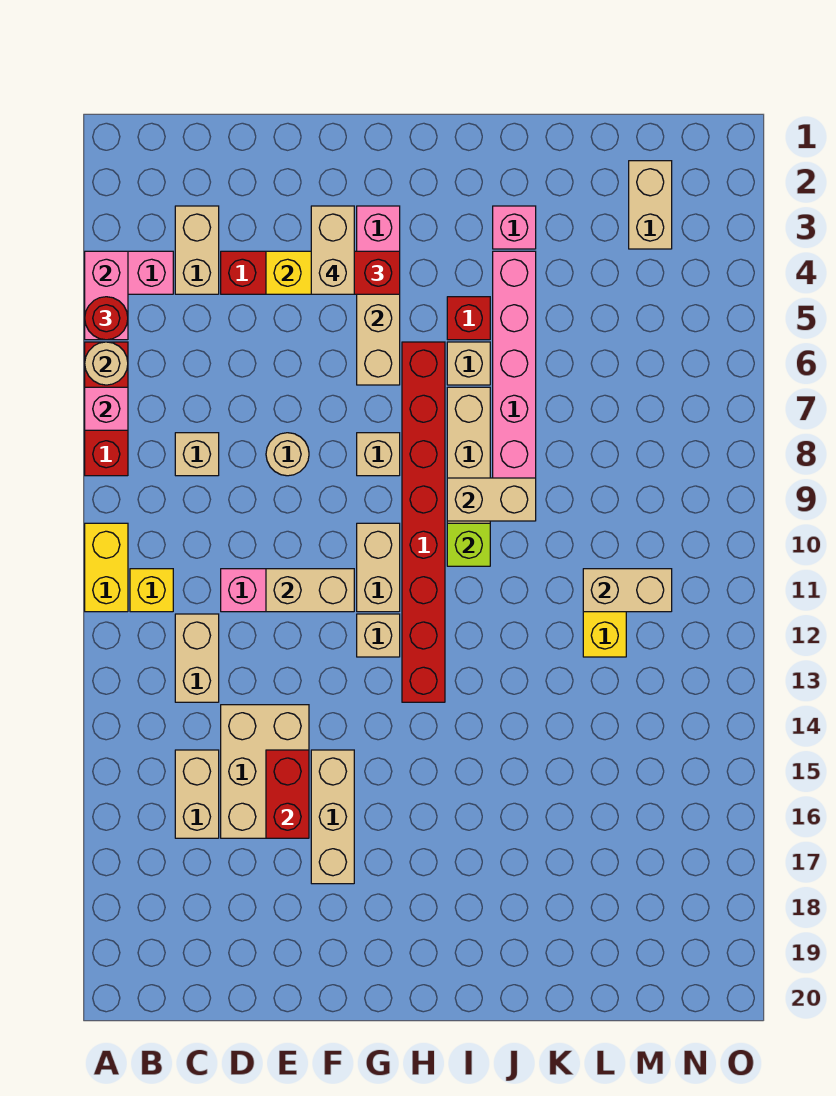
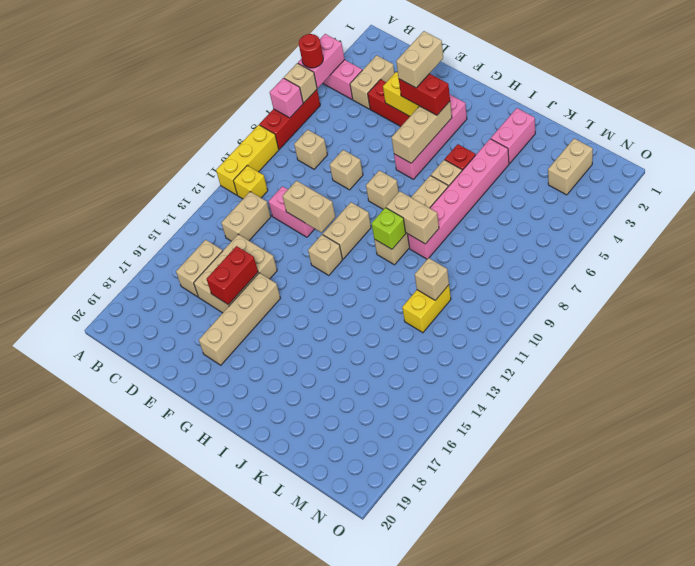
tan round brick A6 level 2 -> tan brick A6 level 2
yellow brick A10:A11 level 1 -> yellow brick A9:A11 level 1
tan round brick E8 level 1 -> tan brick E8 level 1
tan brick F15:F17 level 1 -> tan brick F15:F18 level 1
red brick H6:H13 level 1 -> none
pink brick J3 level 1 -> pink brick J2:J3 level 1
tan brick L11:M11 level 2 -> tan brick L11 level 2

